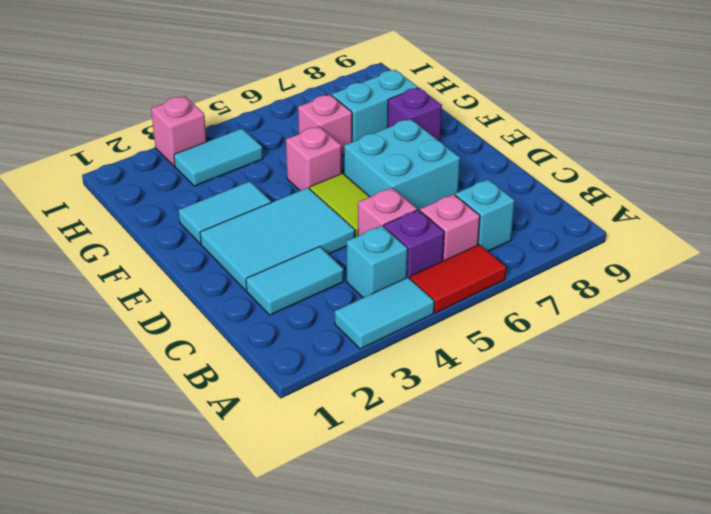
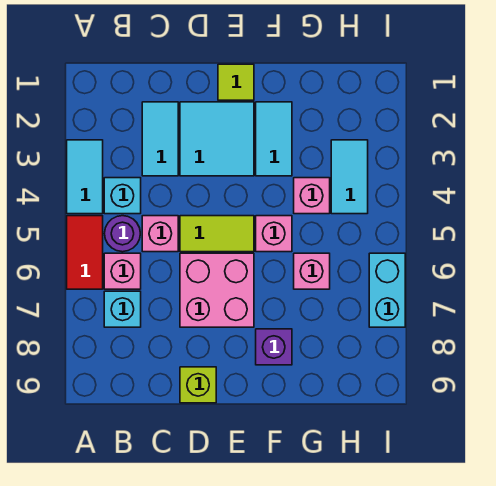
purple brick B5 level 1 -> purple round brick B5 level 1
cyan tile D2:E4 level 1 -> cyan tile D2:E3 level 1
cyan brick D6:E7 level 1 -> pink brick D6:E7 level 1
none -> lime brick D9 level 1
none -> lime tile E1 level 1
cyan brick G7:G8 level 1 -> cyan brick I6:I7 level 1
pink brick I3 level 1 -> pink brick G4 level 1

